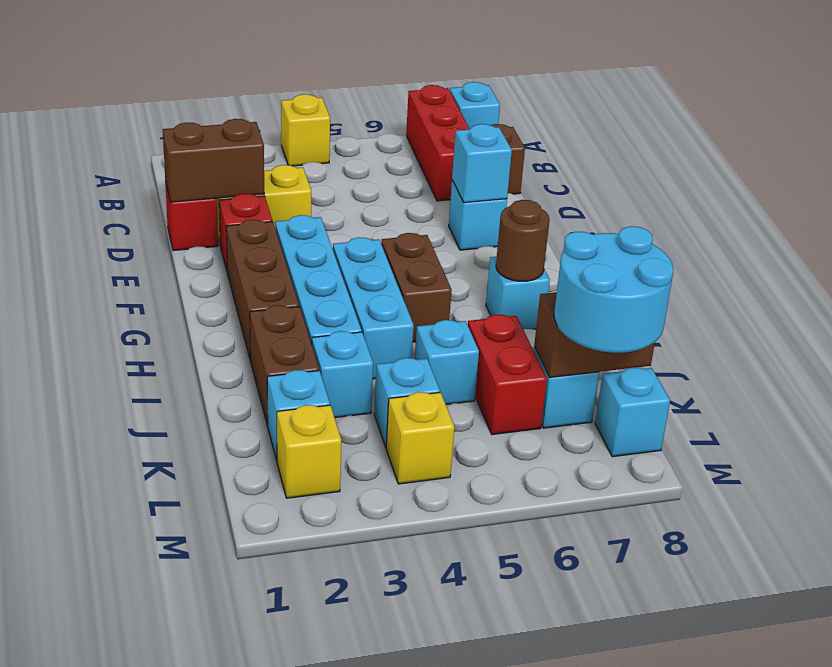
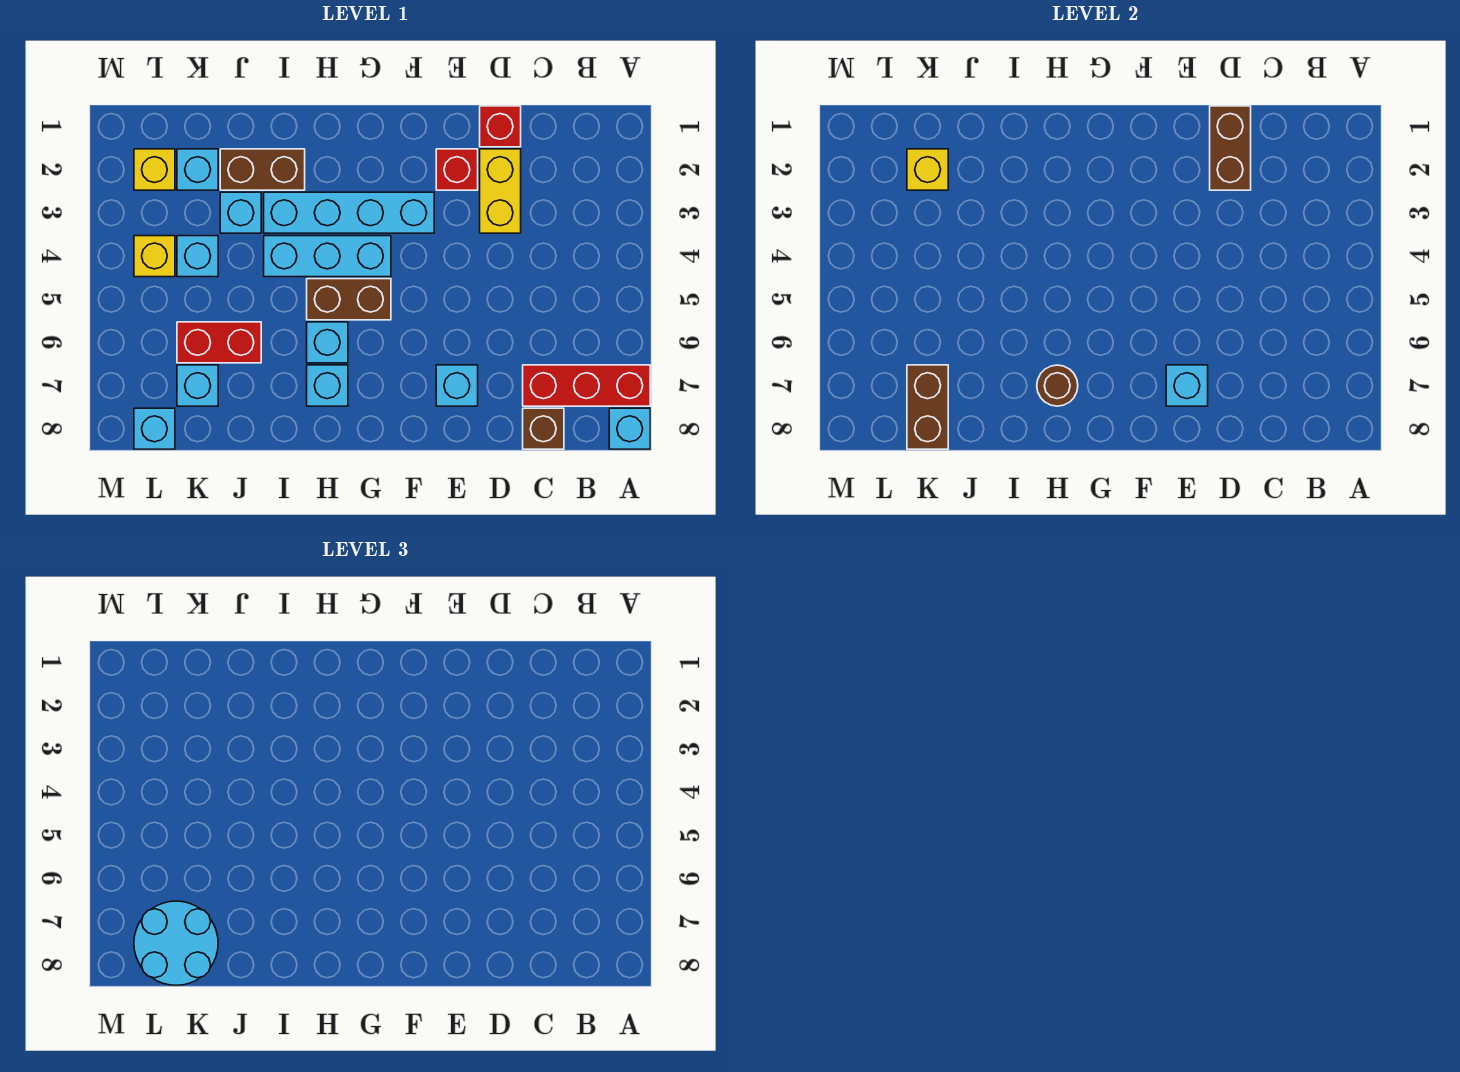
yellow brick A4 level 1 -> yellow brick K2 level 2
brown brick F2:H2 level 1 -> none
cyan brick J5 level 1 -> cyan brick H6 level 1

